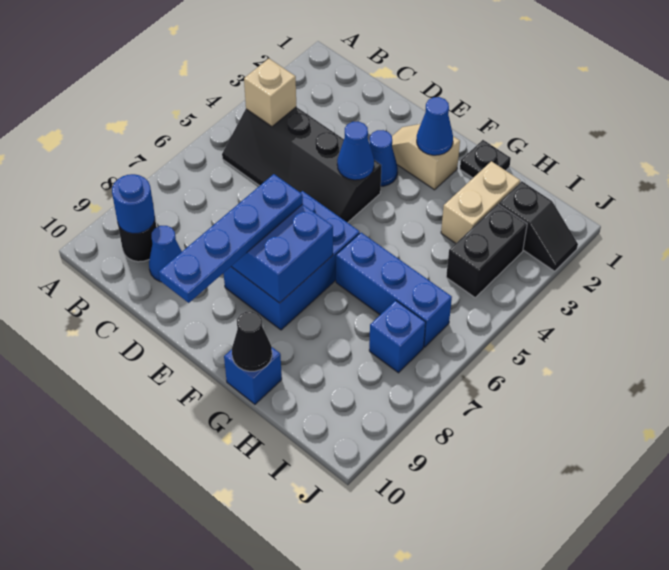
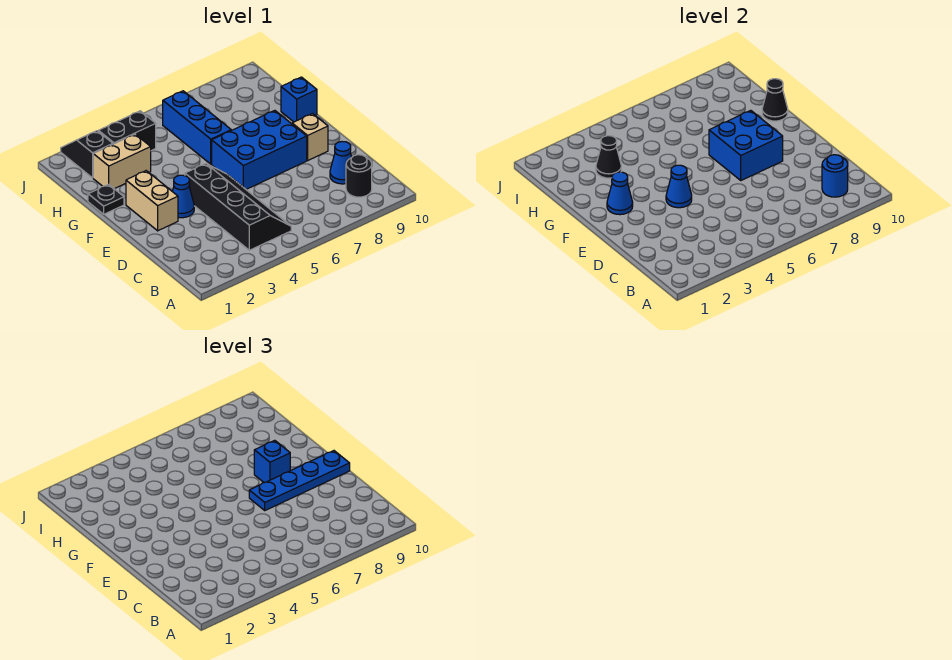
tan brick B4 level 2 -> tan brick E9 level 1
tan slope E2:F2 level 1 top F -> tan brick E2:F2 level 1
none -> black cone H3 level 2
blue brick I7 level 1 -> blue brick F8 level 3

